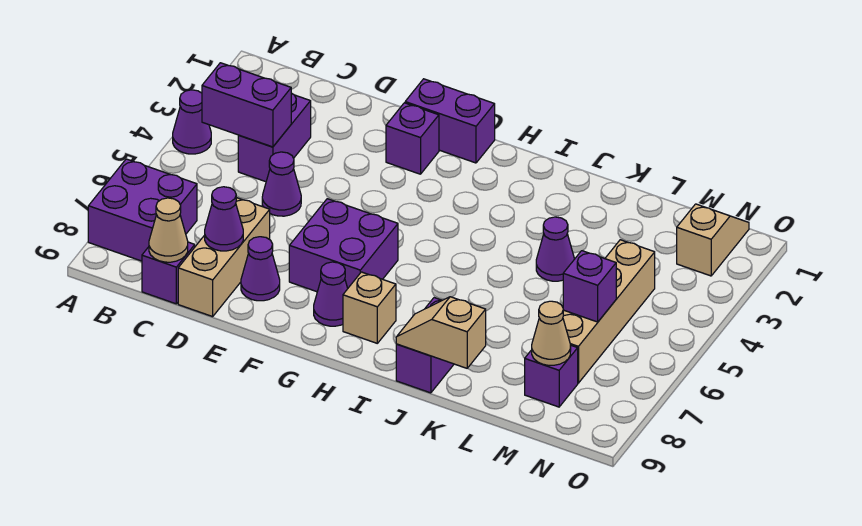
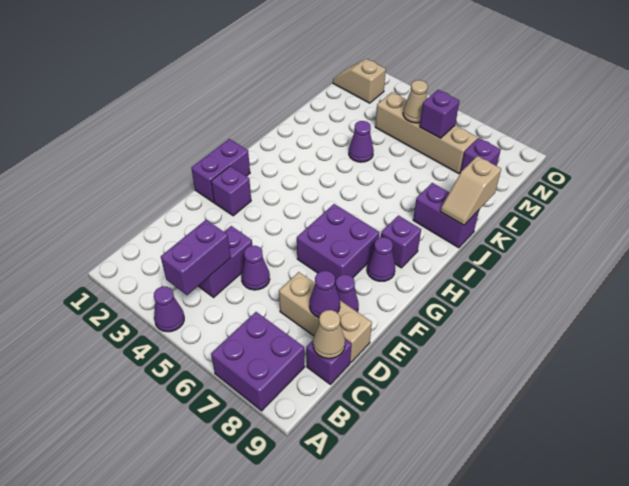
purple brick C3:C4 level 1 -> purple brick C4:D4 level 1
tan brick H8 level 1 -> purple brick H8 level 1
tan cone M8 level 2 -> tan cone M5 level 2

